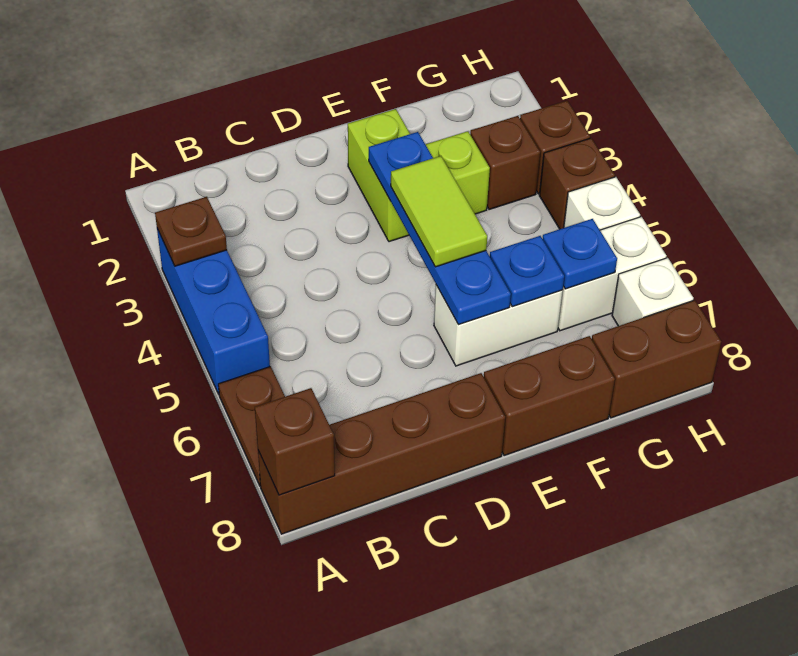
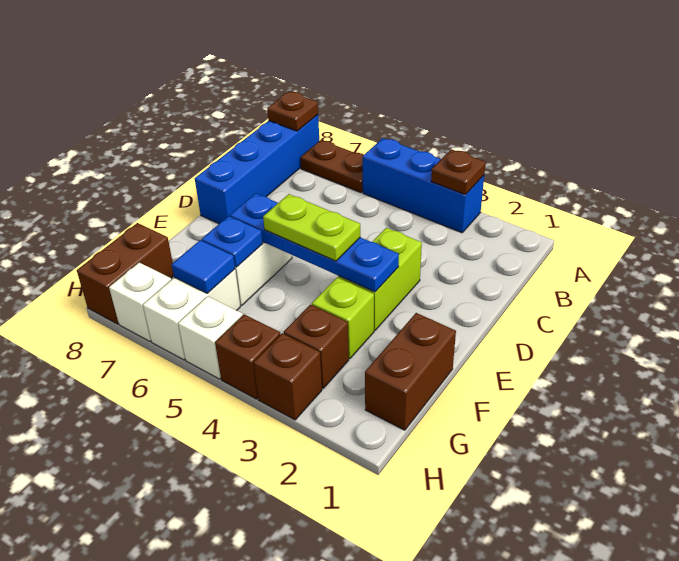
brown brick A8:D8 level 1 -> blue brick A8:D8 level 1
brown brick A8 level 2 -> brown plate A8 level 2
lime brick E2:E3 level 1 -> lime brick D3:E3 level 1
lime tile E4:E5 level 3 -> lime plate E4:E5 level 3
brown brick E8:F8 level 1 -> brown brick F1:G1 level 1
blue plate G6 level 2 -> blue tile G6 level 2

